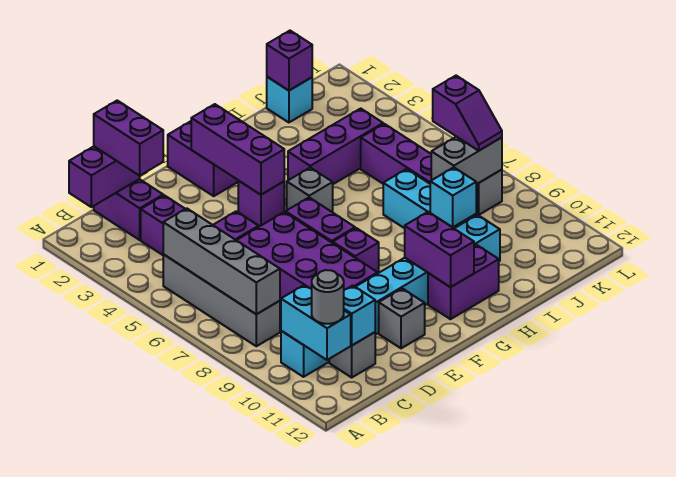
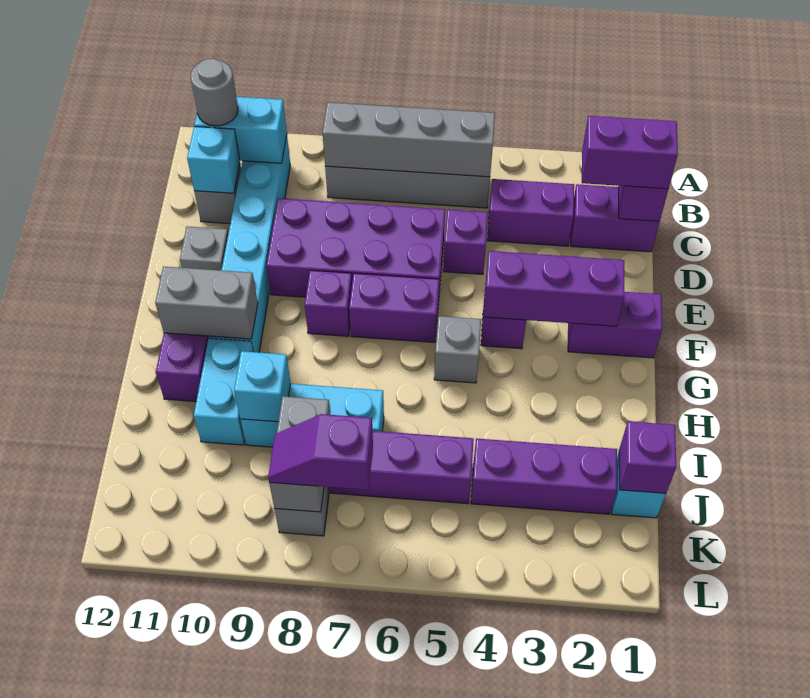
purple brick G10:G11 level 2 -> grey brick G10:G11 level 2
purple brick H4:J4 level 1 -> purple brick J2:J4 level 1

